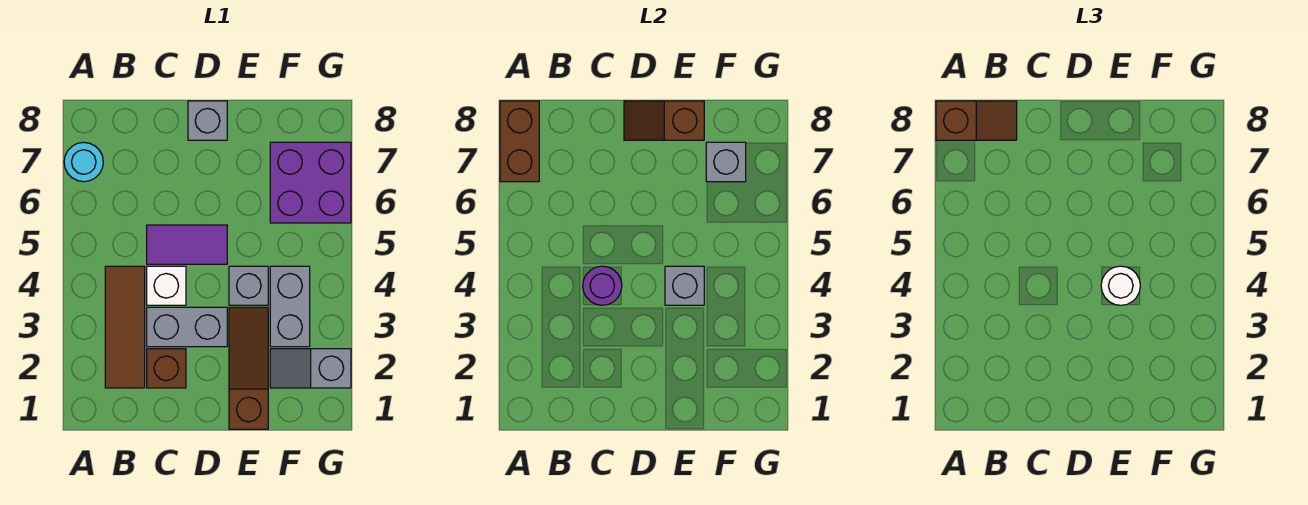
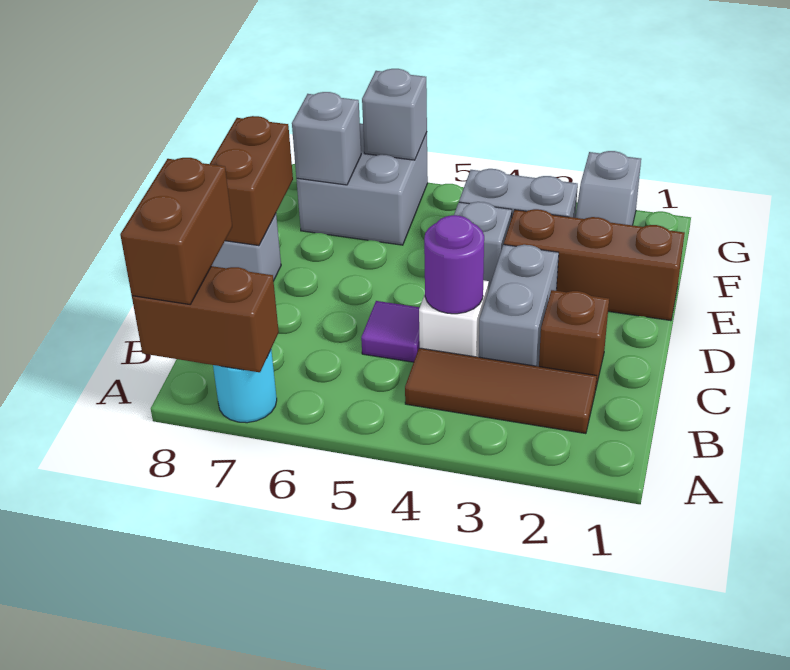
brown slope A8:B8 level 3 top A -> brown brick A8:B8 level 3
purple tile C5:D5 level 1 -> purple tile C5 level 1
brown slope D8:E8 level 2 top E -> brown brick D8:E8 level 2
brown slope E1:E3 level 1 top 1 -> brown brick E1:E3 level 1
grey brick E4 level 2 -> grey brick G6 level 2
white round brick E4 level 3 -> none
purple brick F6:G7 level 1 -> grey brick F6:G7 level 1

